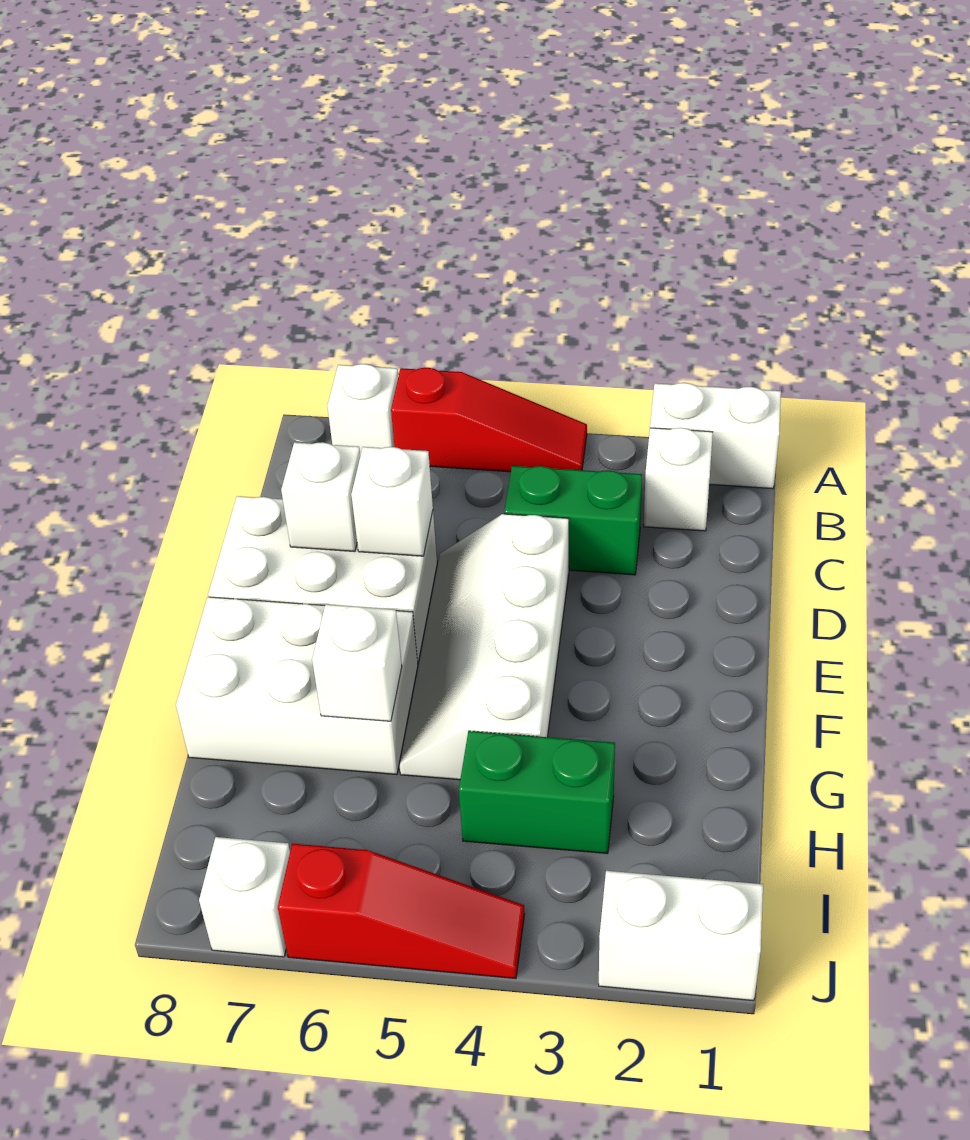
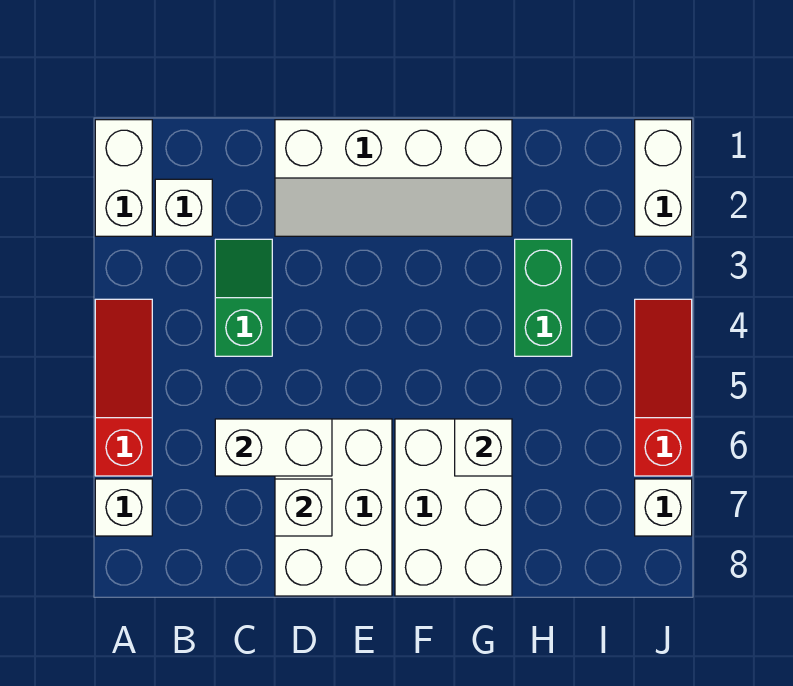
green brick C3:C4 level 1 -> green slope C3:C4 level 1 top 4
white slope D4:G5 level 1 top 4 -> white slope D1:G2 level 1 top 1
white brick D6 level 2 -> white brick C6:D6 level 2

